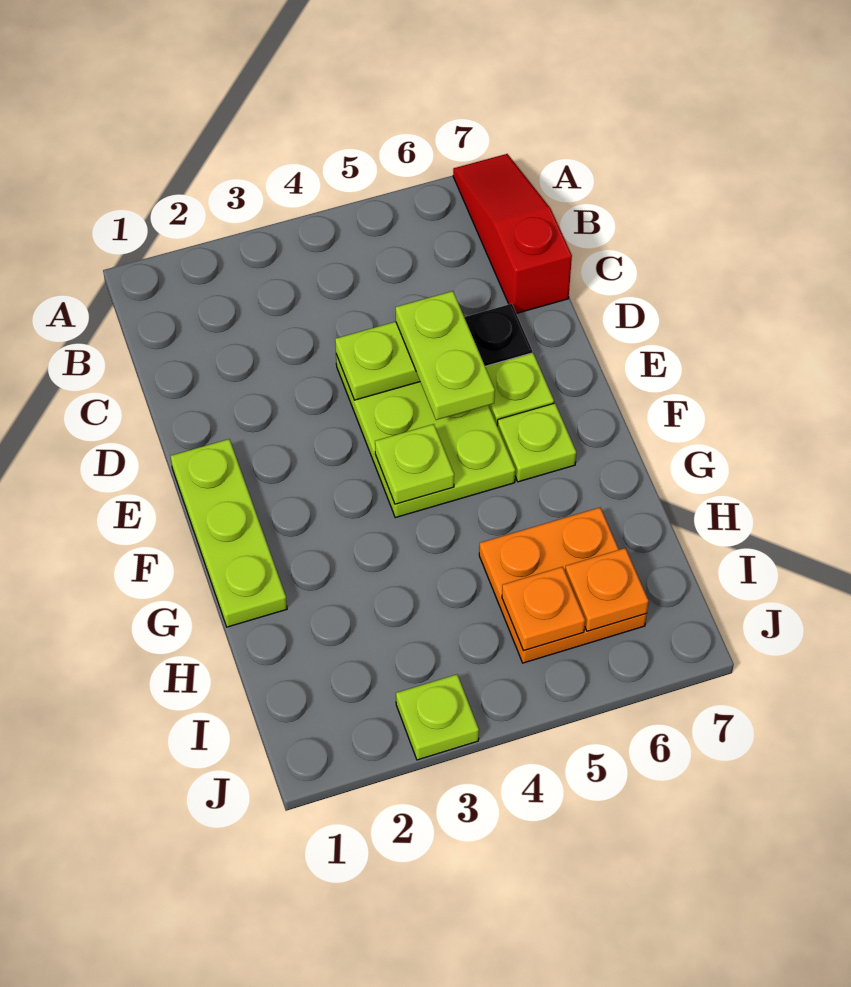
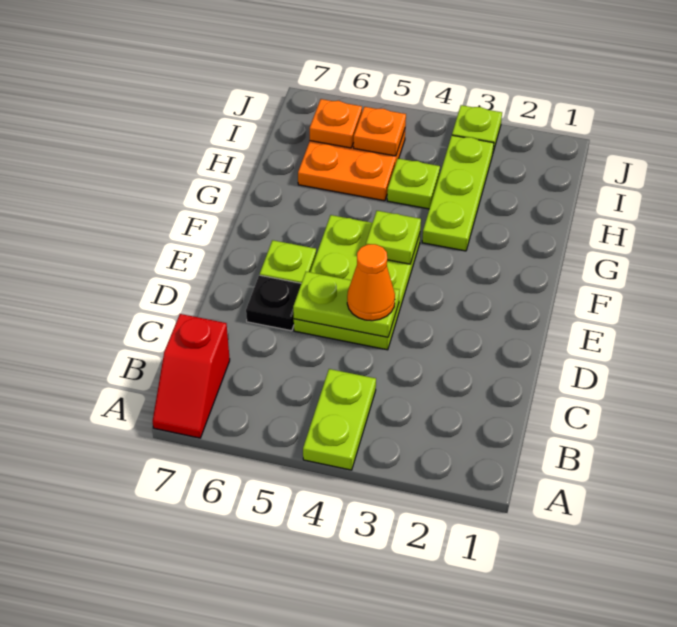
red slope A7:C7 level 1 top C -> red slope A7:B7 level 1 top B
none -> orange cone D4 level 3
lime plate D5:E5 level 3 -> lime plate A4:B4 level 1
lime plate E1:G1 level 1 -> lime plate G3:I3 level 1
lime plate F6 level 1 -> lime plate H4 level 1

